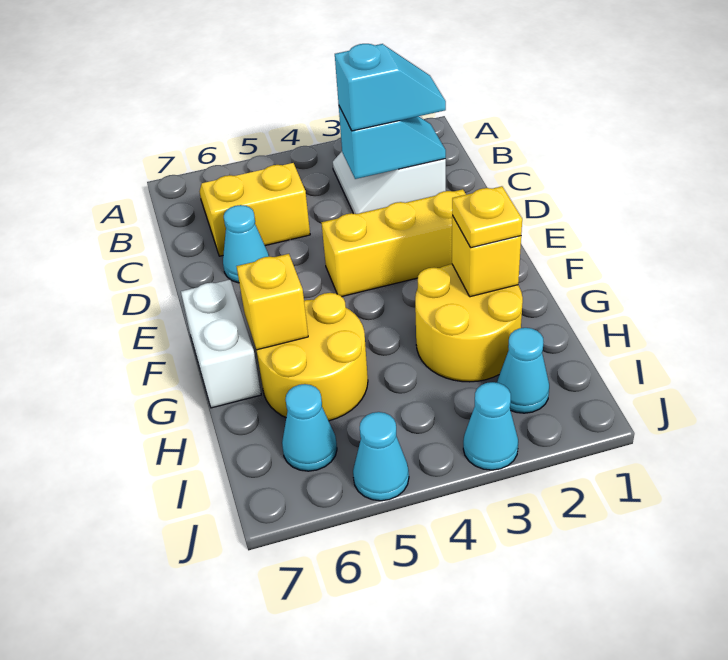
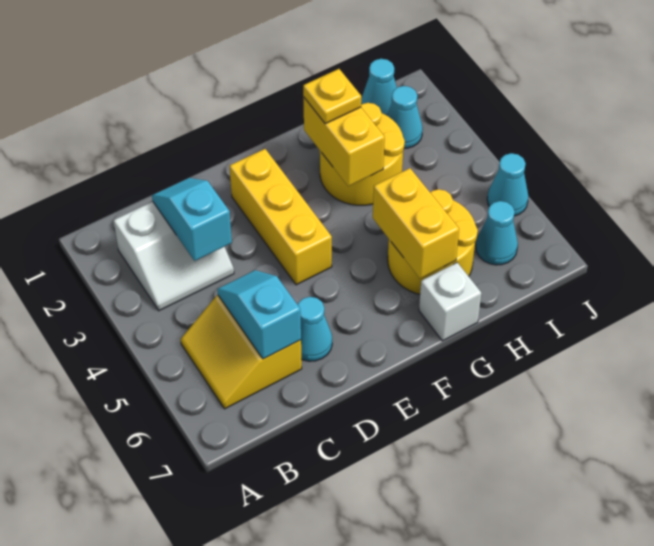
cyan slope C2:C3 level 3 top 3 -> cyan slope C5:C6 level 2 top 6
white brick F7:G7 level 1 -> white brick G7 level 1
yellow brick G2 level 2 -> yellow brick G2:G3 level 2
yellow brick G6 level 2 -> yellow brick G5:G6 level 2
cyan cone J3 level 1 -> cyan cone I1 level 1

